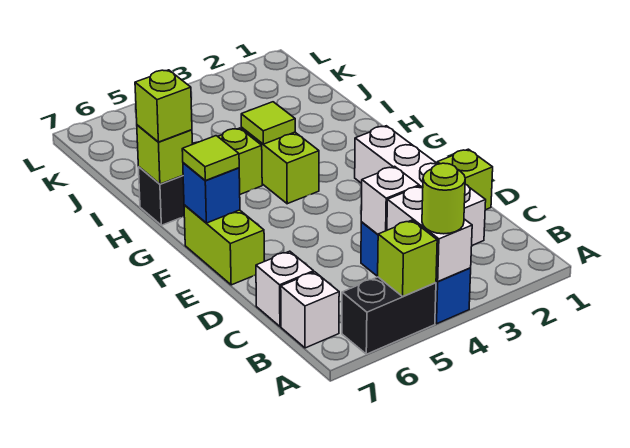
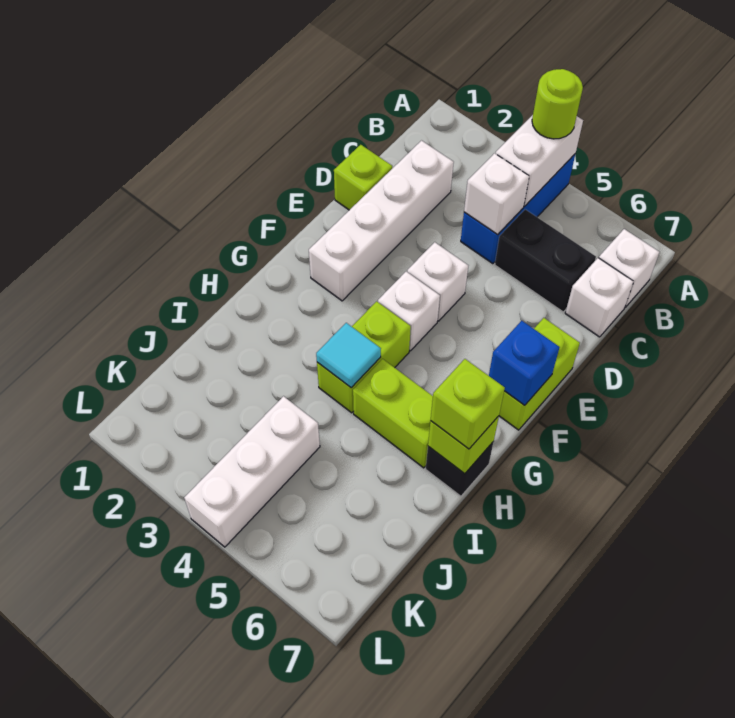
black brick A5:A6 level 1 -> black brick C5:C6 level 1
lime brick A5 level 2 -> none
none -> white brick E4 level 1
none -> white brick F4 level 1
lime tile F7 level 3 -> none
lime tile H4 level 2 -> cyan tile H4 level 2
none -> white brick J4:L4 level 1

